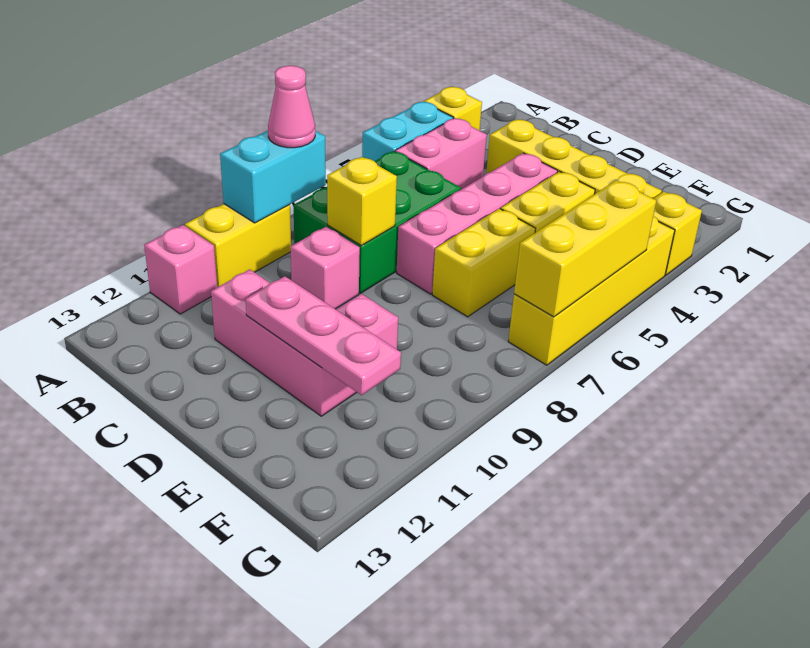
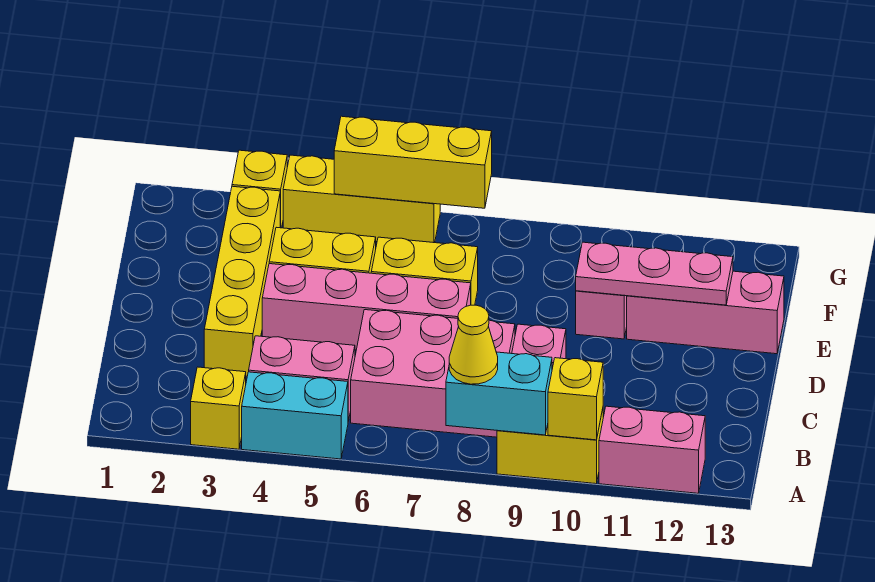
pink cone A8 level 3 -> yellow cone A8 level 3
pink brick A11 level 1 -> pink brick A11:A12 level 1
green brick B6:C8 level 1 -> pink brick B6:C8 level 1
yellow brick C8 level 2 -> yellow brick A10 level 2
pink brick C11:E11 level 1 -> pink brick E11:E13 level 1
pink plate D11:F11 level 2 -> pink plate E10:E12 level 2
yellow brick G4:G7 level 1 -> yellow brick G4:G6 level 1

